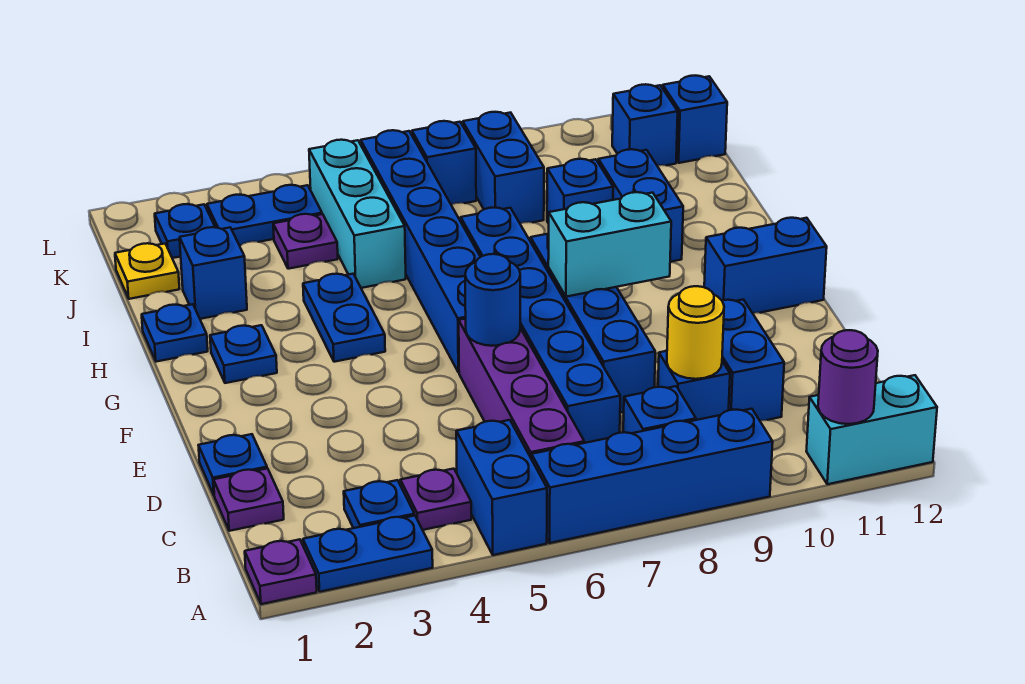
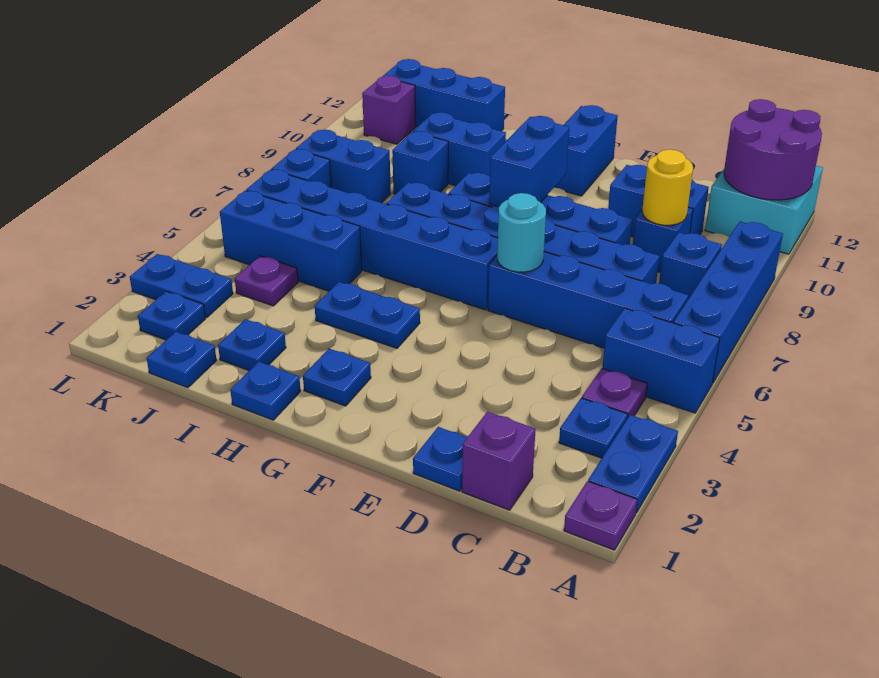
cyan brick A11:A12 level 1 -> cyan brick A11:B12 level 1
purple round brick A11 level 2 -> purple round brick A11:B12 level 2
purple brick B6:E6 level 1 -> blue brick B6:E6 level 1
purple plate C1 level 1 -> purple brick C1 level 1
blue round brick E6 level 2 -> cyan round brick E6 level 2
cyan brick F8:F9 level 2 -> blue brick F8:F9 level 2
blue brick I2 level 1 -> blue plate I2 level 1
cyan brick I5:K5 level 1 -> blue brick I5:K5 level 1
yellow plate J1 level 1 -> blue plate J1 level 1
blue plate K3:K4 level 1 -> blue plate K3:L3 level 1
blue brick K11 level 1 -> purple brick K11 level 1
blue brick K12 level 1 -> blue brick I12:K12 level 1

